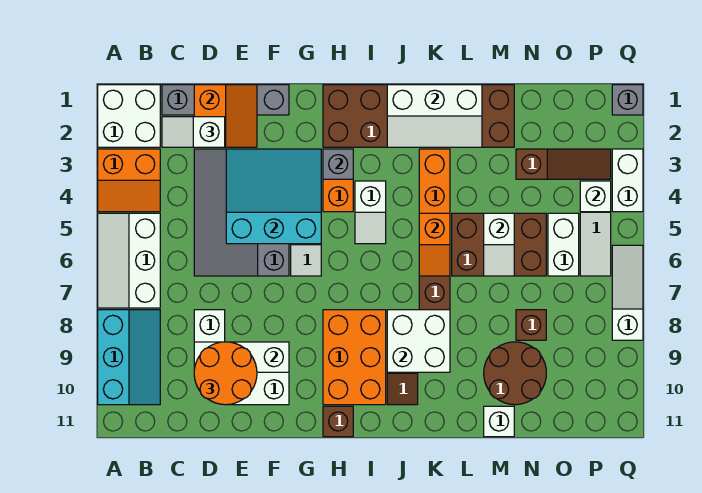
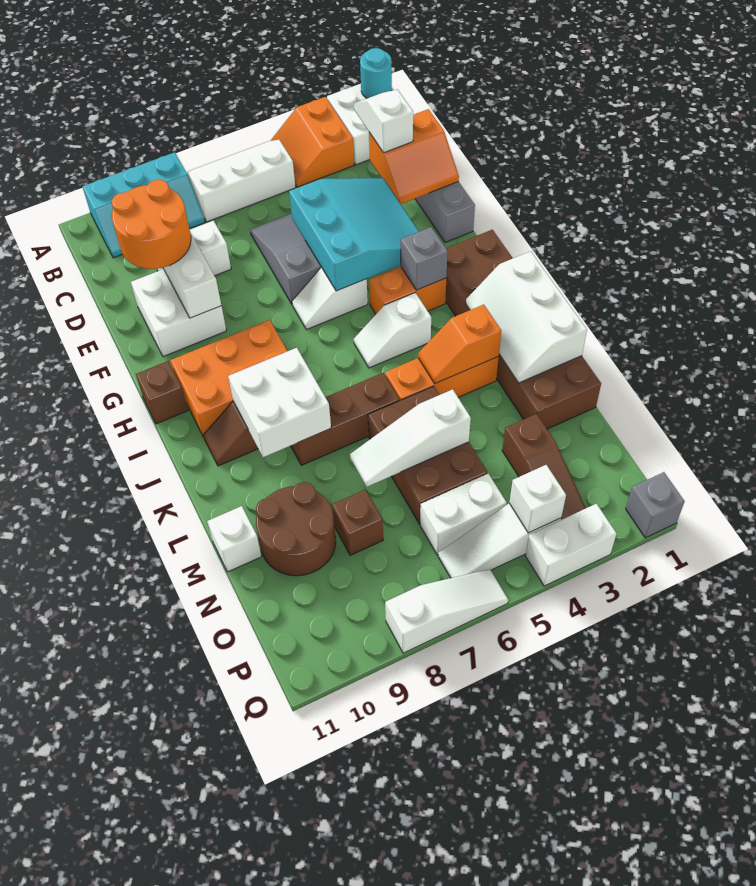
none -> cyan round brick A1 level 2
orange slope K5:K6 level 2 top 5 -> orange slope K3:K4 level 2 top 3
white slope M5:M6 level 2 top 5 -> white slope M5:M7 level 2 top 5

